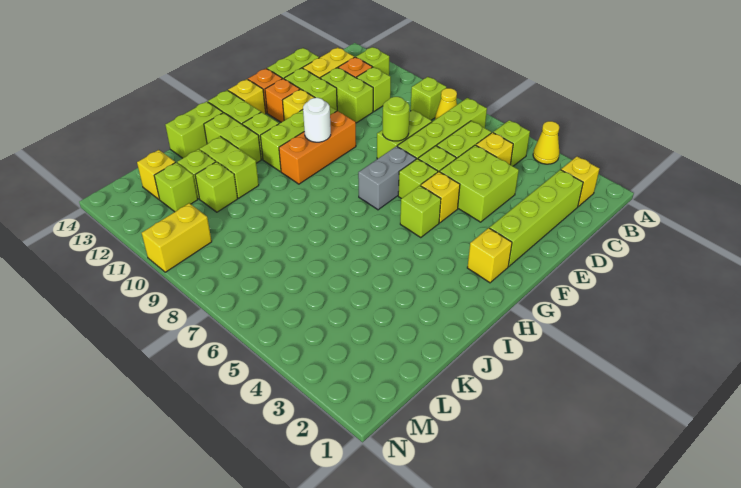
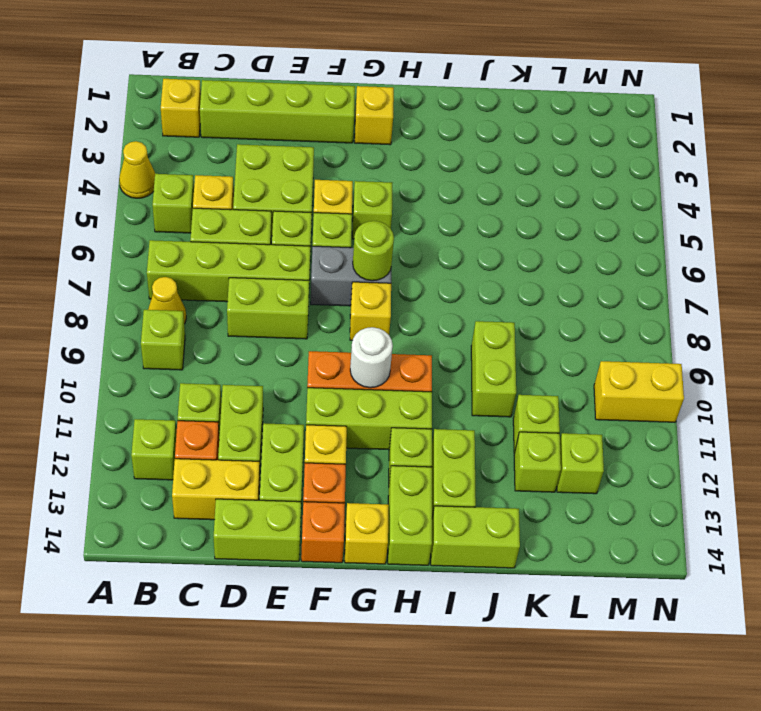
lime round brick E8 level 2 -> lime round brick G7 level 2
lime brick J11:J12 level 1 -> lime brick J9:J10 level 1
yellow brick L13 level 1 -> yellow brick G8 level 1

